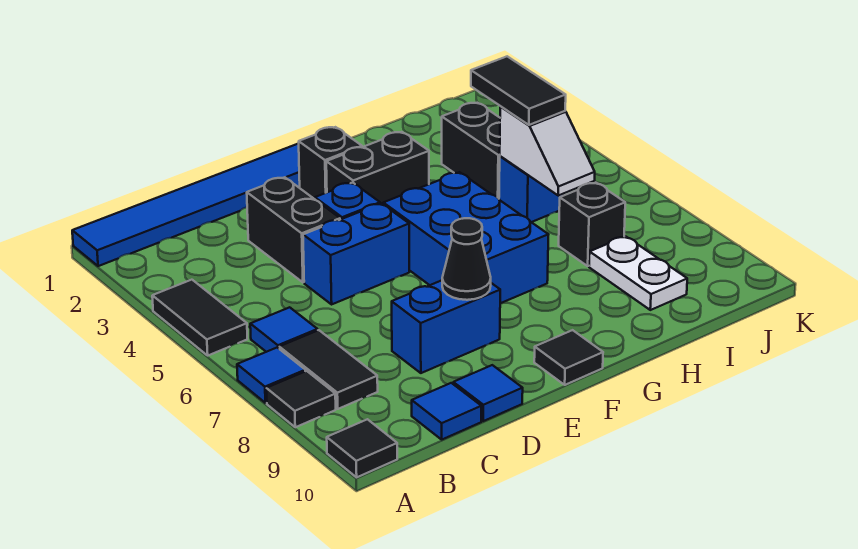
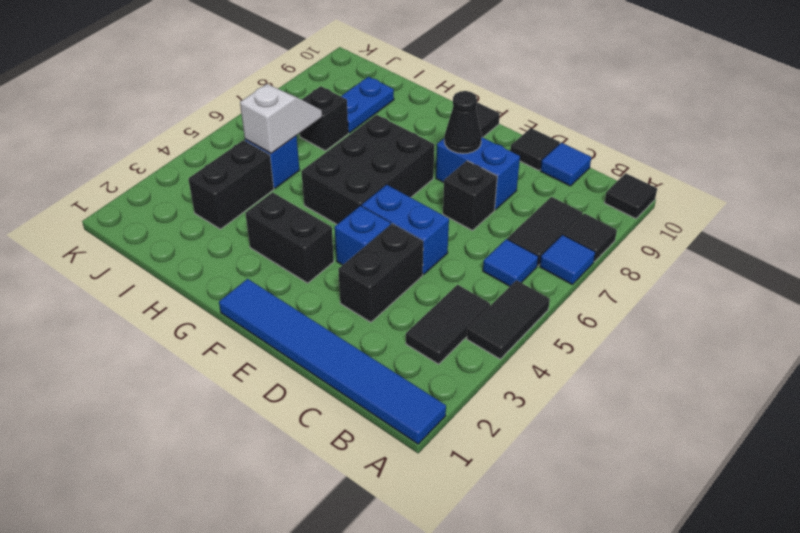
blue tile D10 level 1 -> black tile D10 level 1
black brick F2 level 1 -> black brick D7 level 1
blue brick F5:G7 level 1 -> black brick F5:G7 level 1
black tile I4:I5 level 3 -> black tile B3:B4 level 1
white plate I8:I9 level 1 -> blue plate I8:I9 level 1

